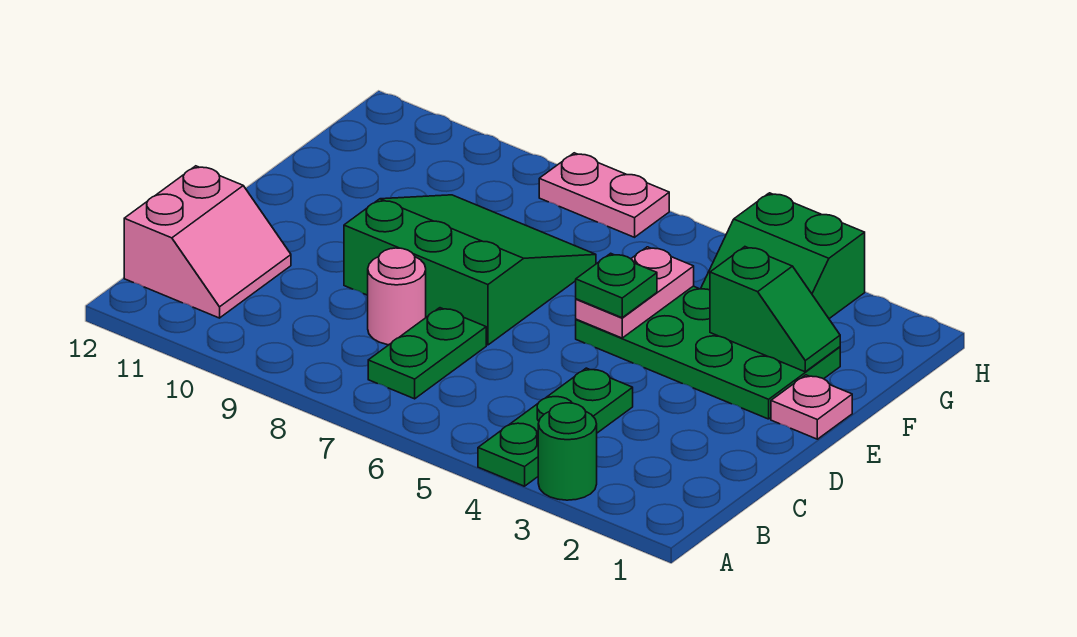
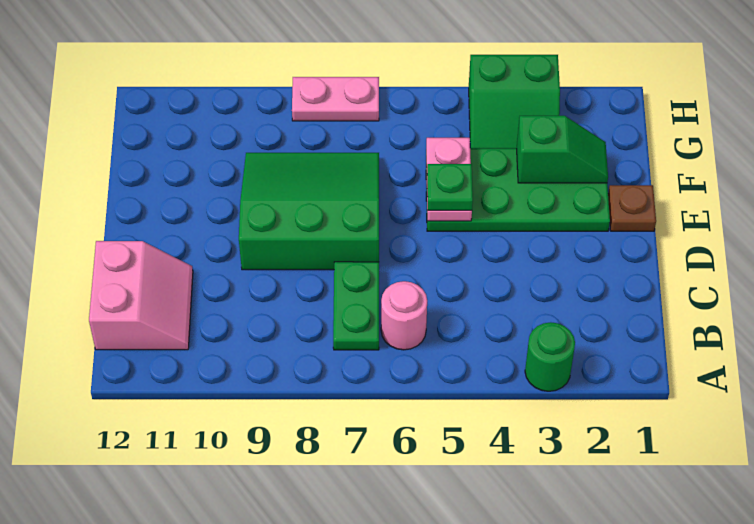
green plate A4:C4 level 1 -> none
pink round brick C8 level 1 -> pink round brick B6 level 1
pink plate E1 level 1 -> brown plate E1 level 1

